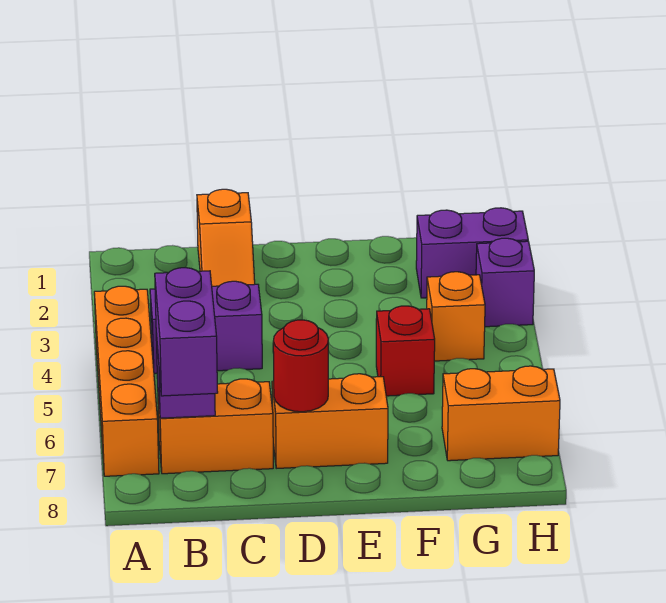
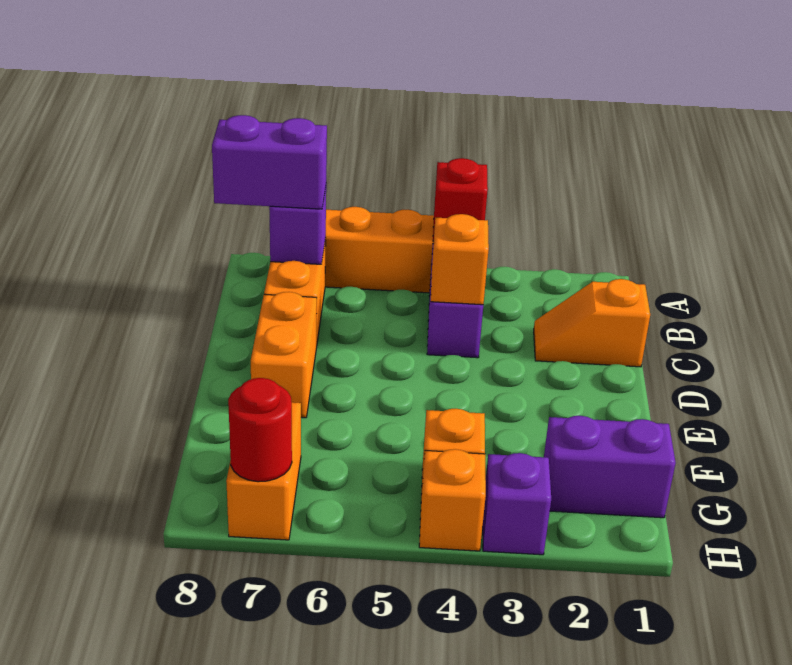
none -> orange brick C4 level 2
red round brick D7 level 2 -> red round brick H7 level 2
red brick F5 level 1 -> red brick A4 level 2
purple brick G2:H2 level 1 -> purple brick G1:G2 level 1
none -> orange brick H4 level 1

